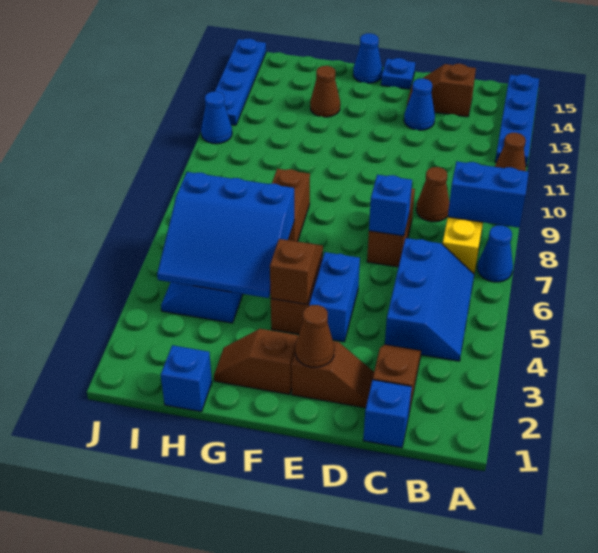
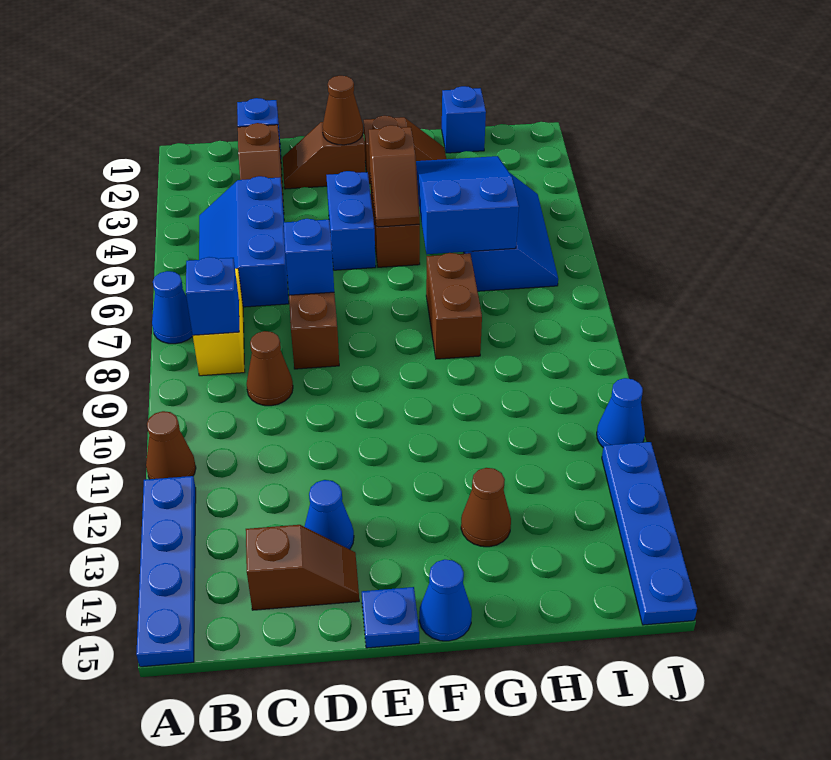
blue brick A8:B8 level 2 -> blue brick B8 level 2
blue slope G4:I6 level 2 top 6 -> blue slope G4:H6 level 2 top 6

